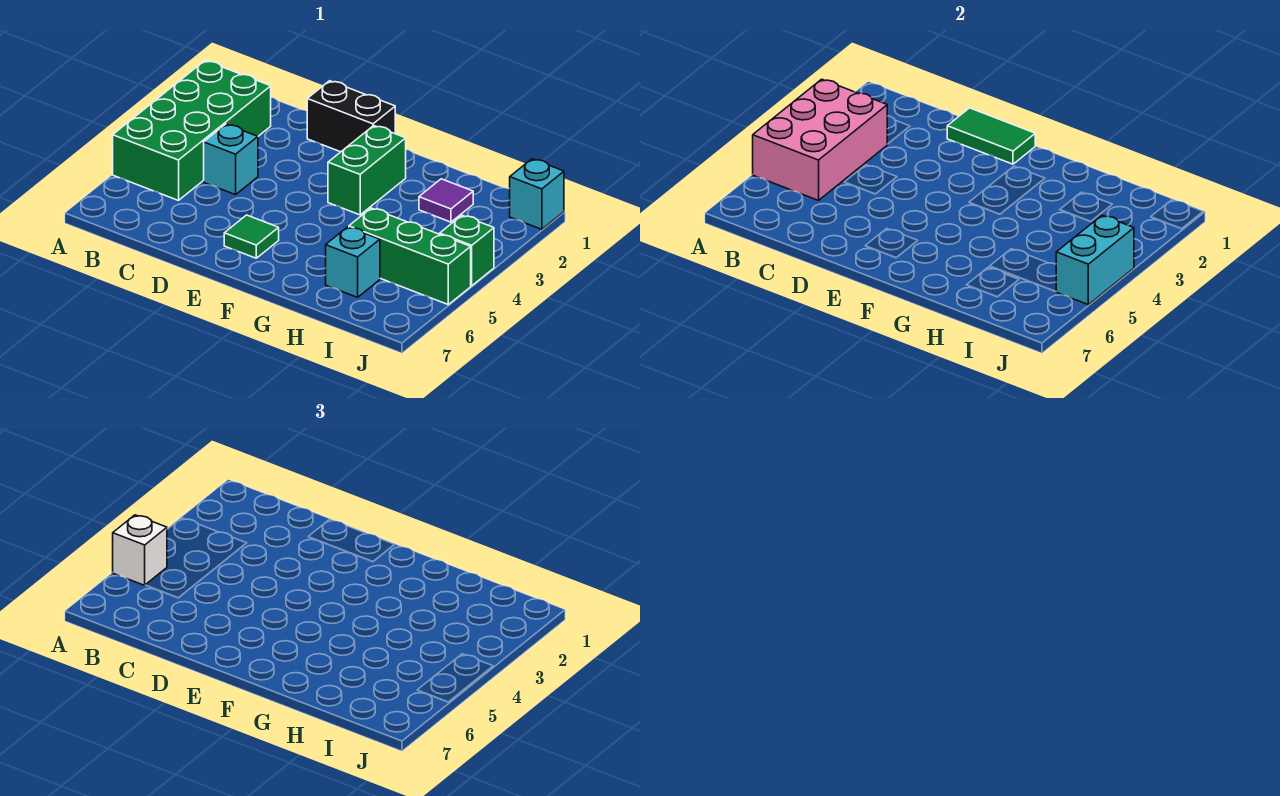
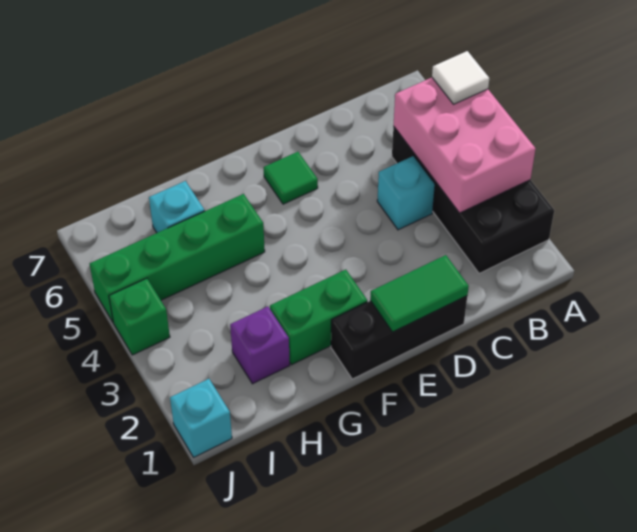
green brick A2:B5 level 1 -> black brick A2:B5 level 1
white brick A5 level 3 -> white tile A5 level 3
black brick D1:E1 level 1 -> black brick D1:F1 level 1
green brick F2:F3 level 1 -> green brick F2:G2 level 1
purple tile H2 level 1 -> purple brick H2 level 1
green brick H5:J5 level 1 -> green brick G5:J5 level 1
cyan brick J4:J5 level 2 -> none

